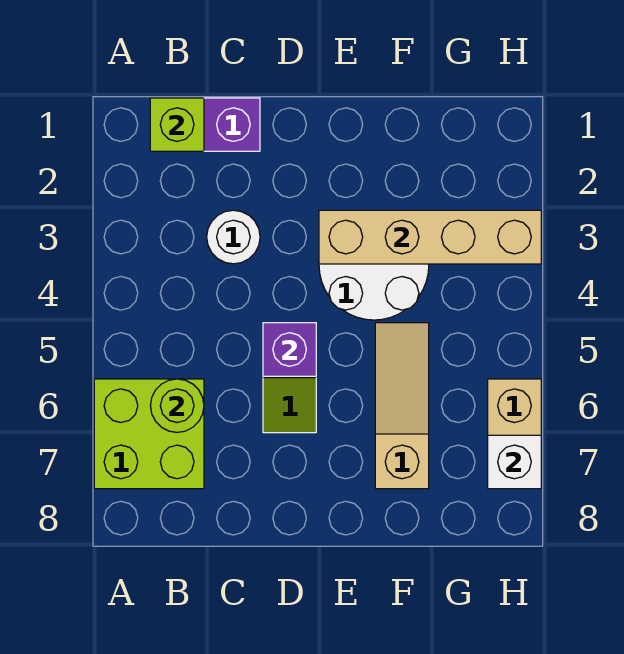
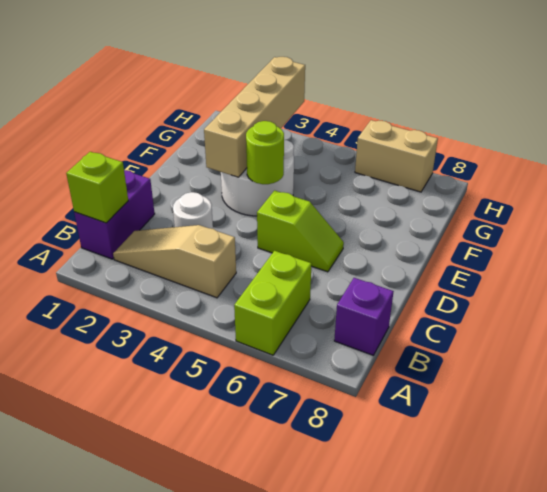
lime brick A6:B7 level 1 -> lime brick A6:B6 level 1
lime round brick B6 level 2 -> lime round brick E4 level 2
purple brick D5 level 2 -> purple brick B8 level 1
tan slope F5:F7 level 1 top 7 -> tan slope B2:B4 level 1 top 4
white brick H7 level 2 -> none

